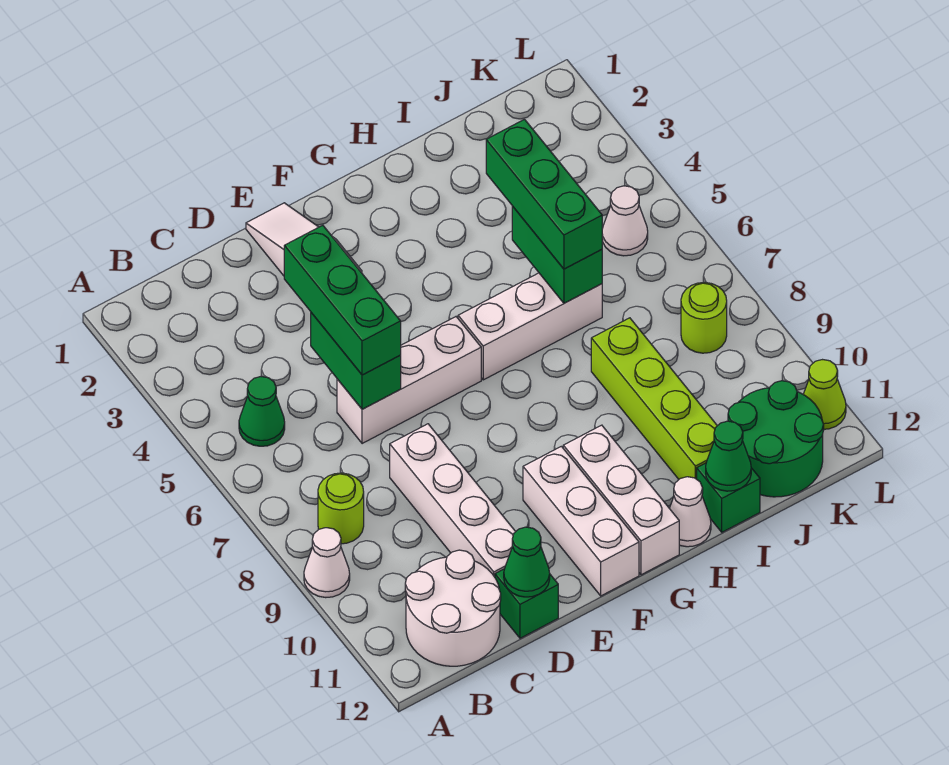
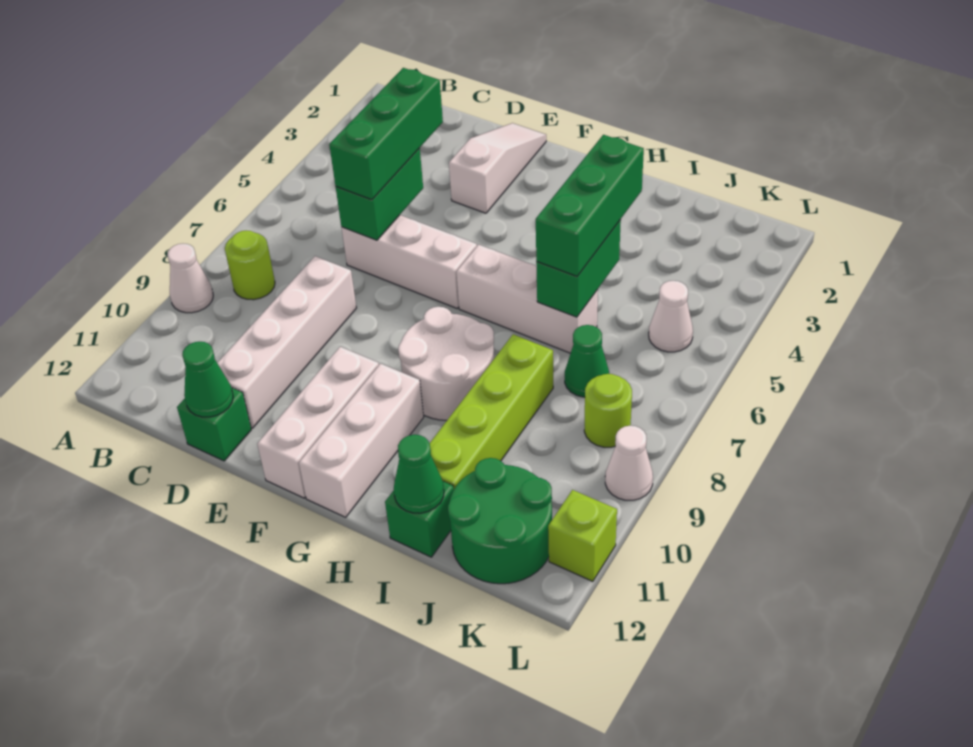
green cone B5 level 1 -> green cone J7 level 1
white round brick B11:C12 level 1 -> white round brick G8:H9 level 1
white cone H12 level 1 -> white cone L9 level 1
lime cone L11 level 1 -> lime brick L11 level 1

